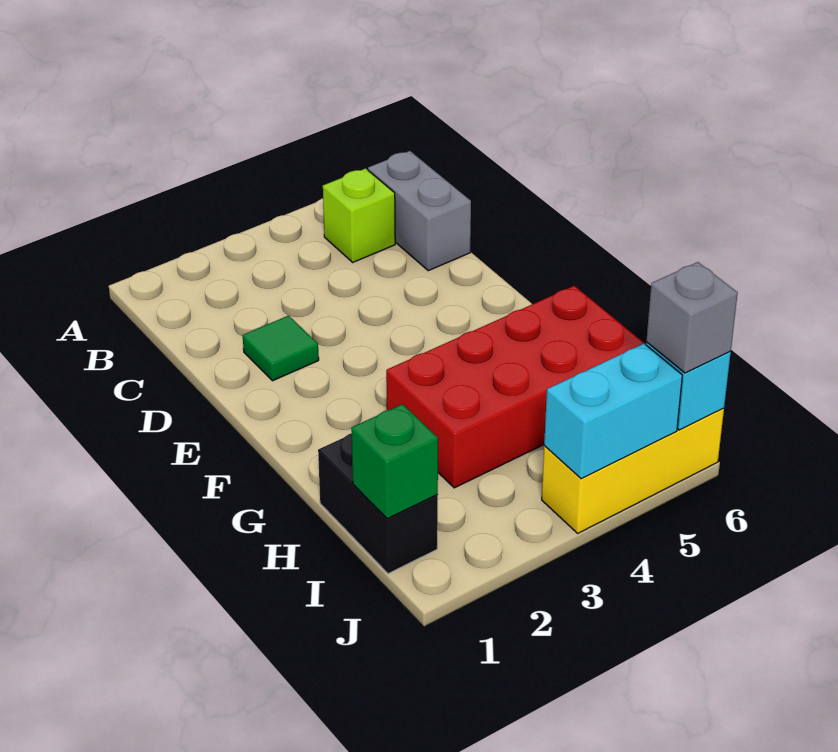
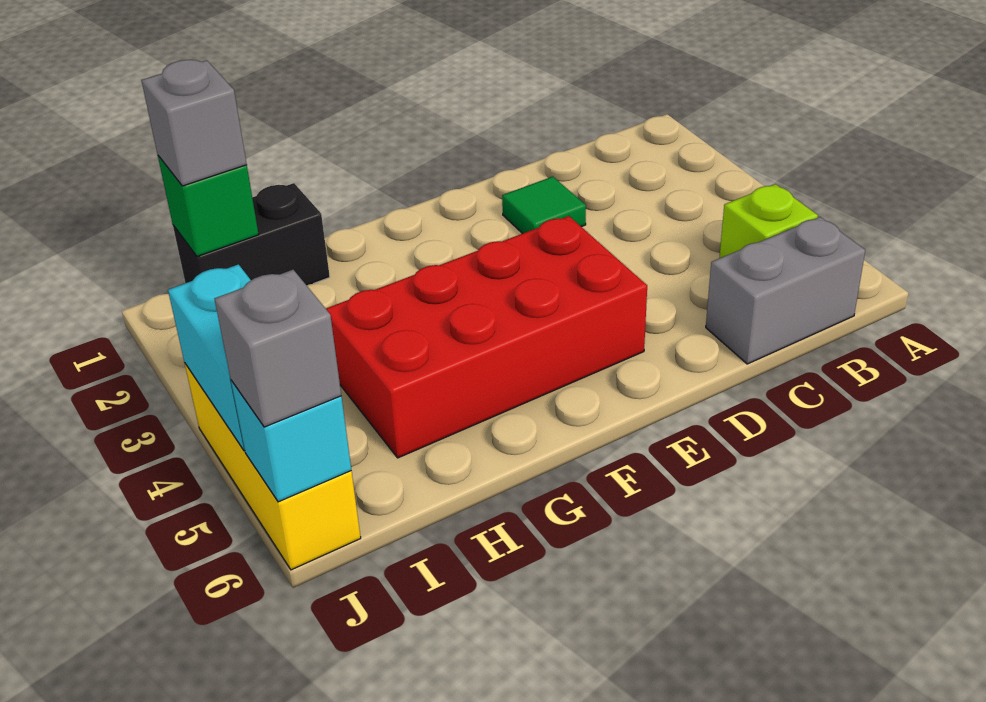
red brick G3:H6 level 1 -> red brick E4:H5 level 1
none -> grey brick I1 level 3

